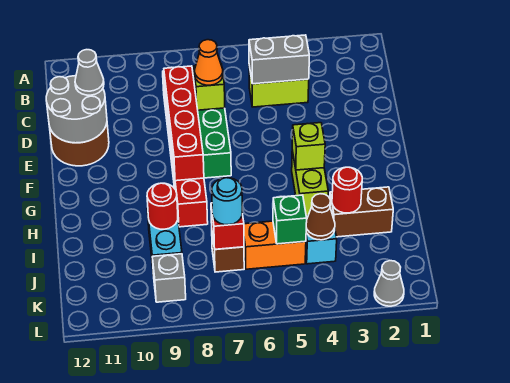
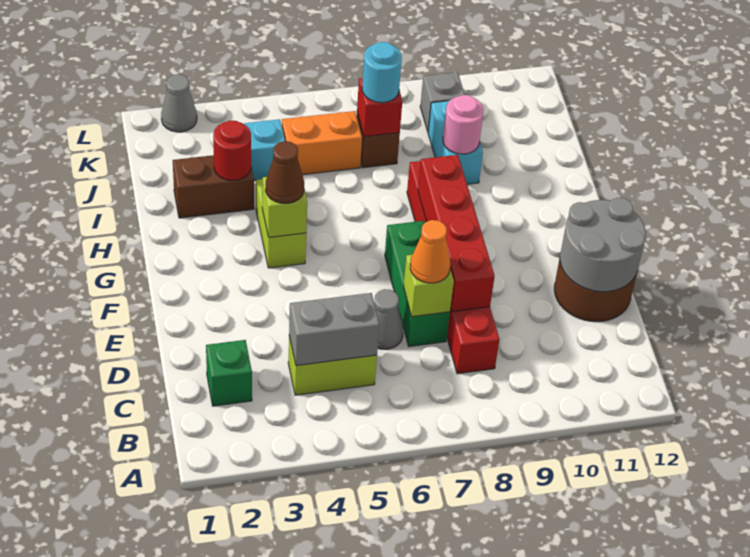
grey cone D11 level 3 -> grey cone D6 level 1
red round brick I9 level 2 -> pink round brick I9 level 2
brown cone J4 level 2 -> brown cone G4 level 3
green brick J5 level 2 -> green brick C2 level 1

